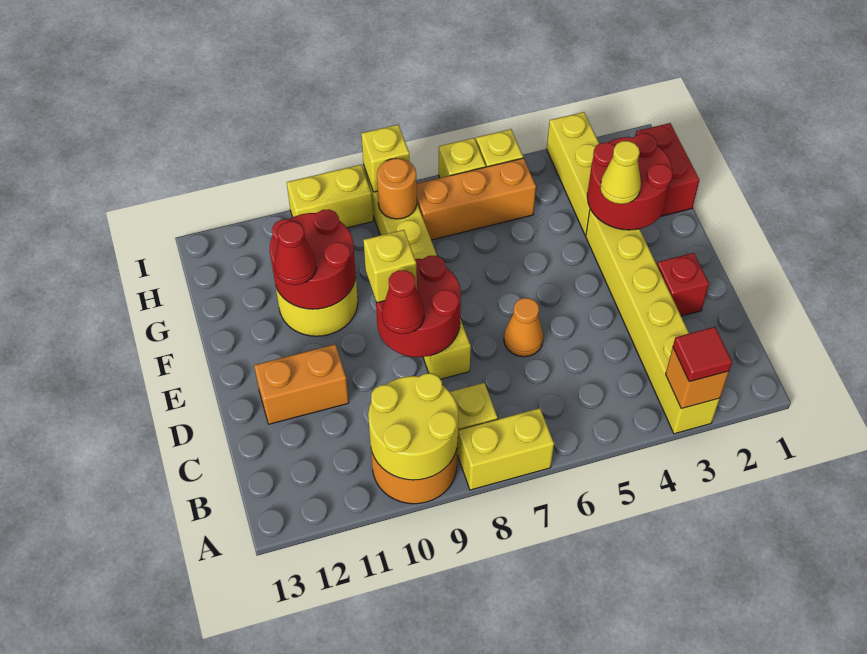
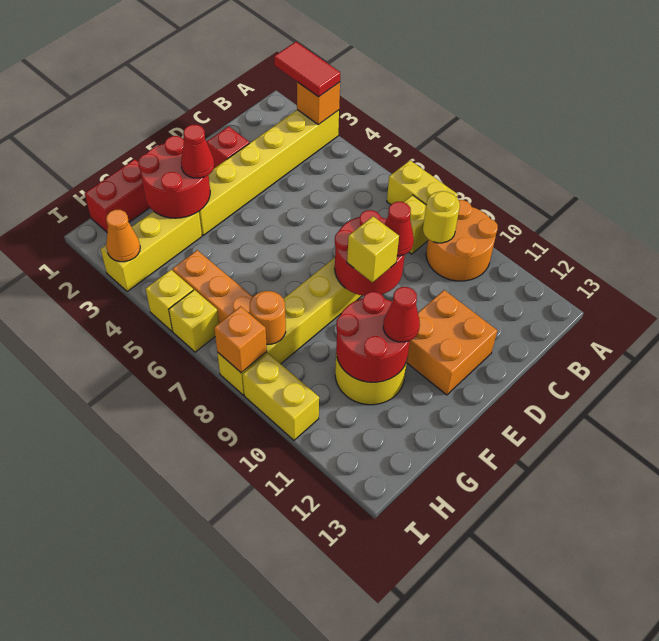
red tile A3 level 3 -> red tile A2:A3 level 3
yellow round brick A9:B10 level 2 -> yellow round brick B9 level 2
orange cone D6 level 1 -> orange cone I3 level 2
orange brick D11:D12 level 1 -> orange brick D11:E12 level 1
yellow cone F3 level 3 -> red cone F3 level 3
yellow brick I8 level 2 -> orange brick I8 level 2

